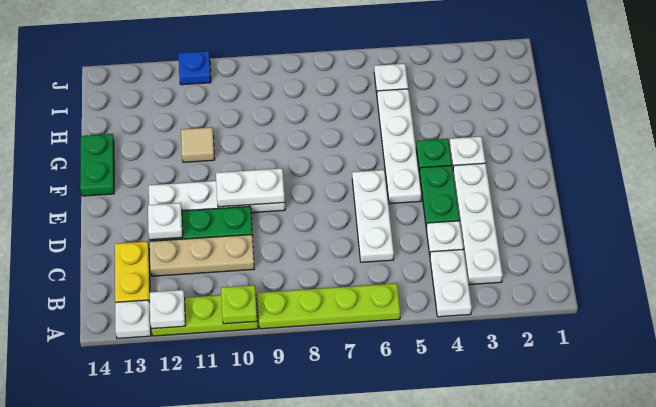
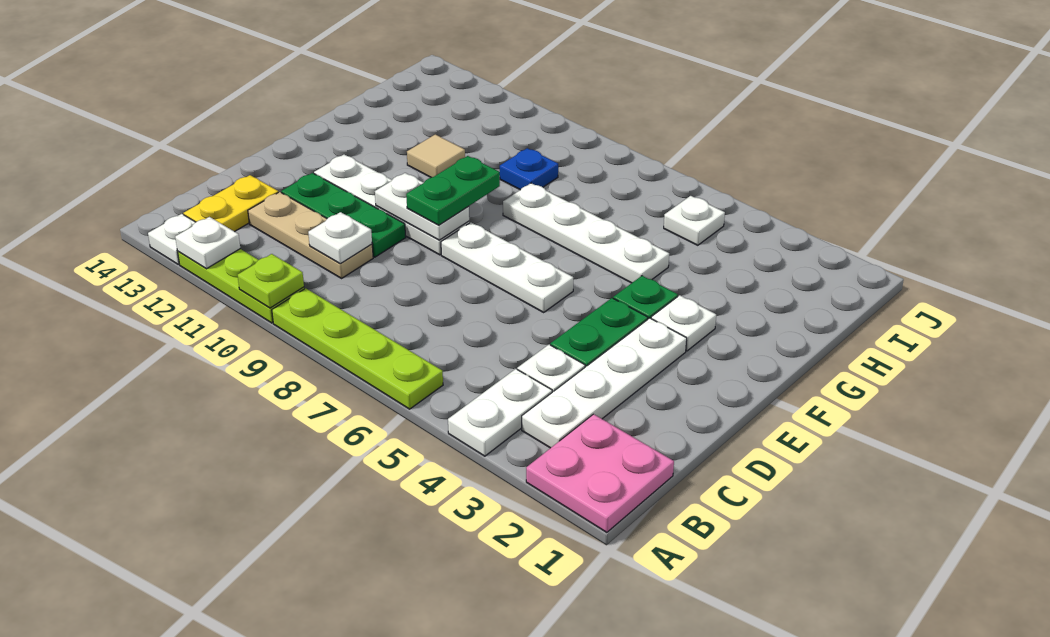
none -> pink plate A1:B2 level 1
white plate C6:E6 level 1 -> white plate E6:E8 level 1
white plate D12 level 2 -> white plate C10 level 2
white plate E5:H5 level 1 -> white plate G5:G8 level 1
green plate F14:G14 level 1 -> green plate E9:F9 level 3
blue plate J11 level 1 -> blue plate H9 level 1

